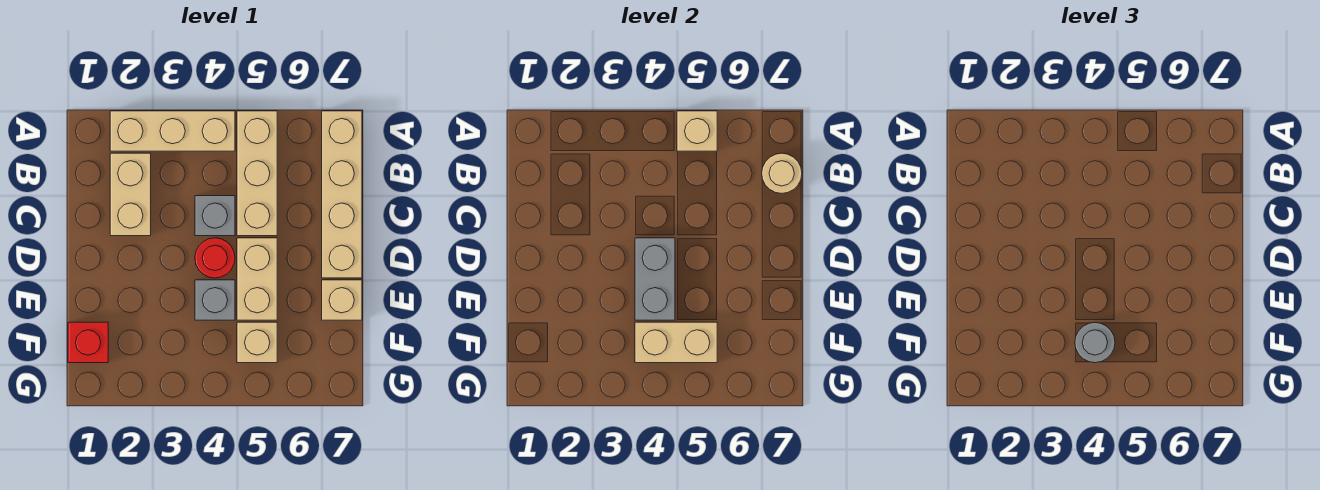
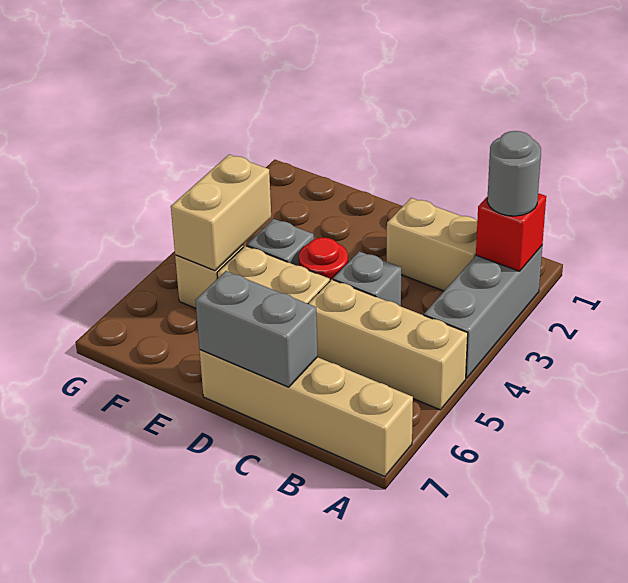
tan brick A2:A4 level 1 -> grey brick A2:A4 level 1
tan brick A5 level 2 -> none
tan round brick B7 level 2 -> none
grey brick D4:E4 level 2 -> grey brick C7:D7 level 2
tan brick E7 level 1 -> none
red brick F1 level 1 -> red brick A2 level 2
grey round brick F4 level 3 -> grey round brick A2 level 3

